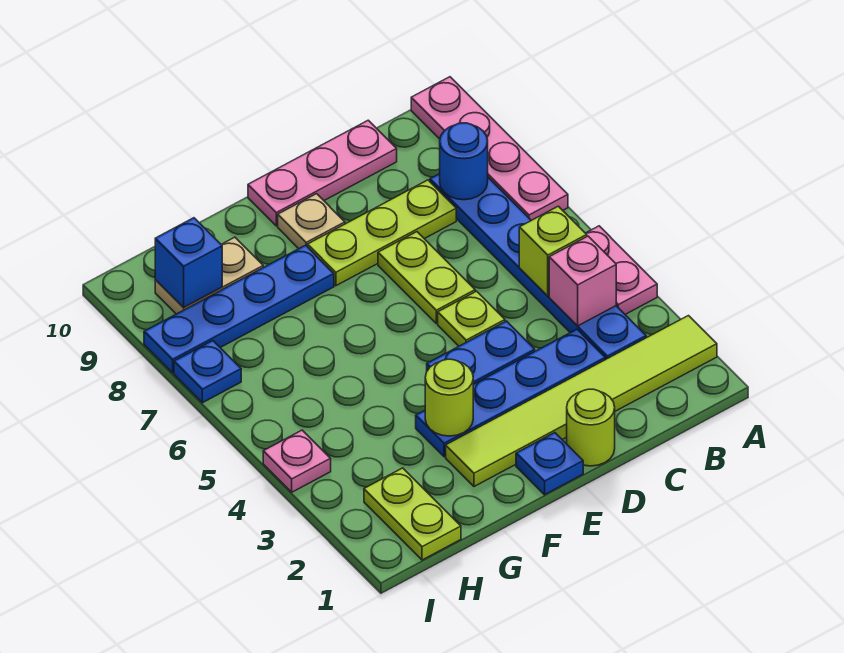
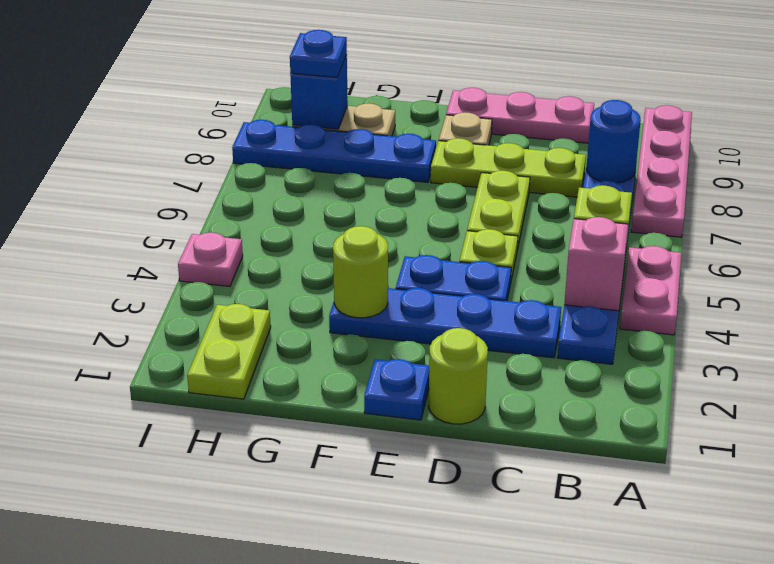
lime tile A2:F2 level 1 -> none
blue plate I7 level 1 -> blue plate H9 level 3

